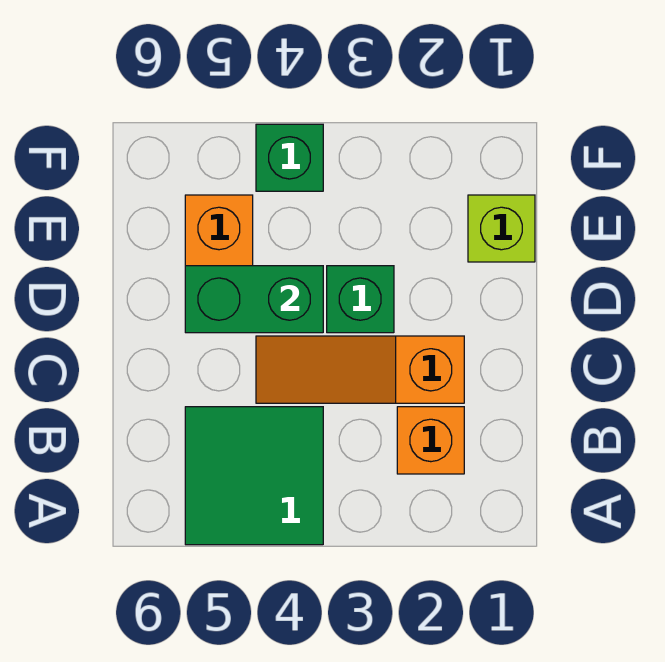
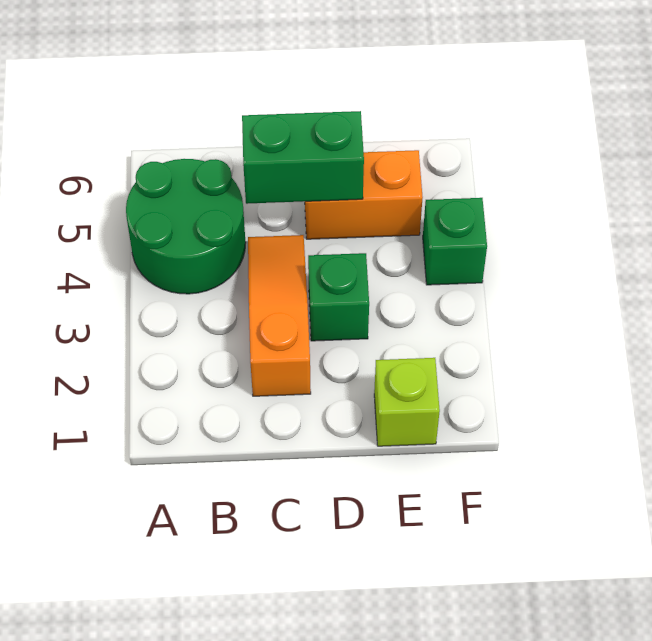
green tile A4:B5 level 1 -> green round brick A4:B5 level 1
orange brick B2 level 1 -> none
green brick D4:D5 level 2 -> green brick C5:D5 level 2

